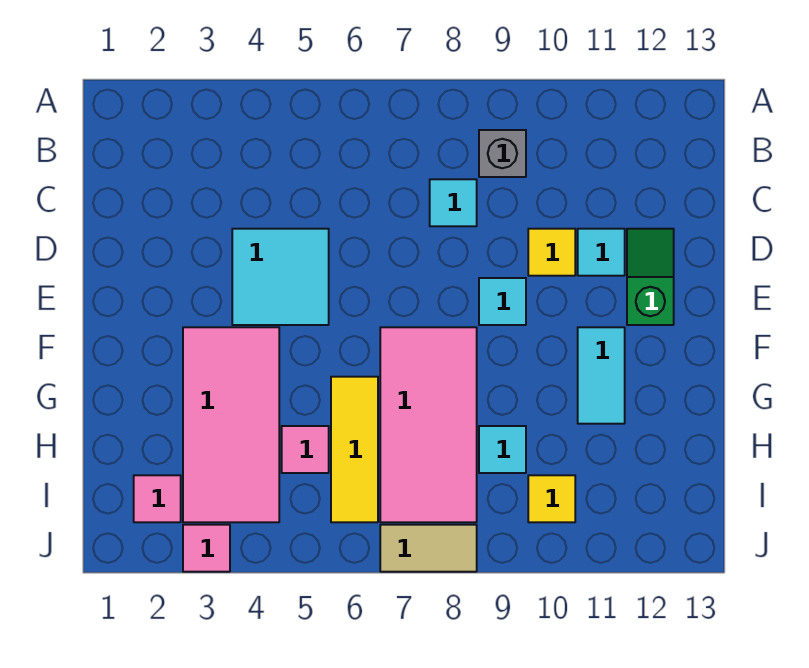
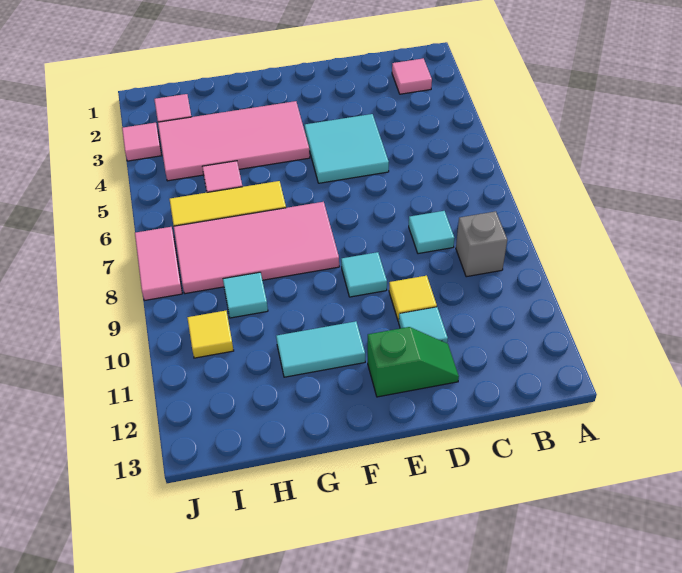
none -> pink tile B2 level 1
tan tile J7:J8 level 1 -> pink tile J7:J8 level 1

